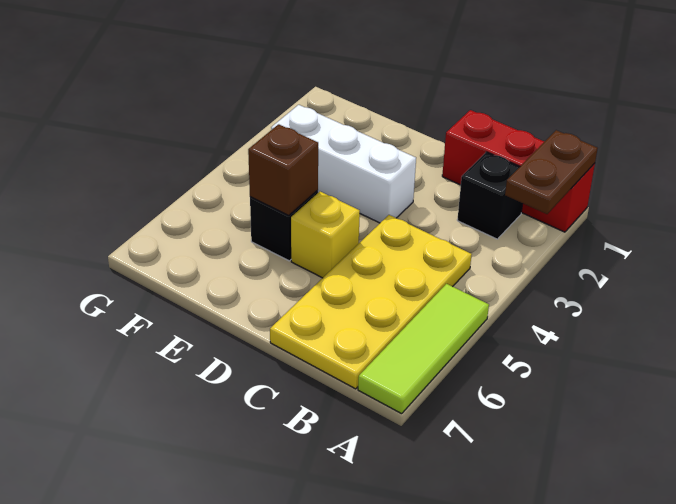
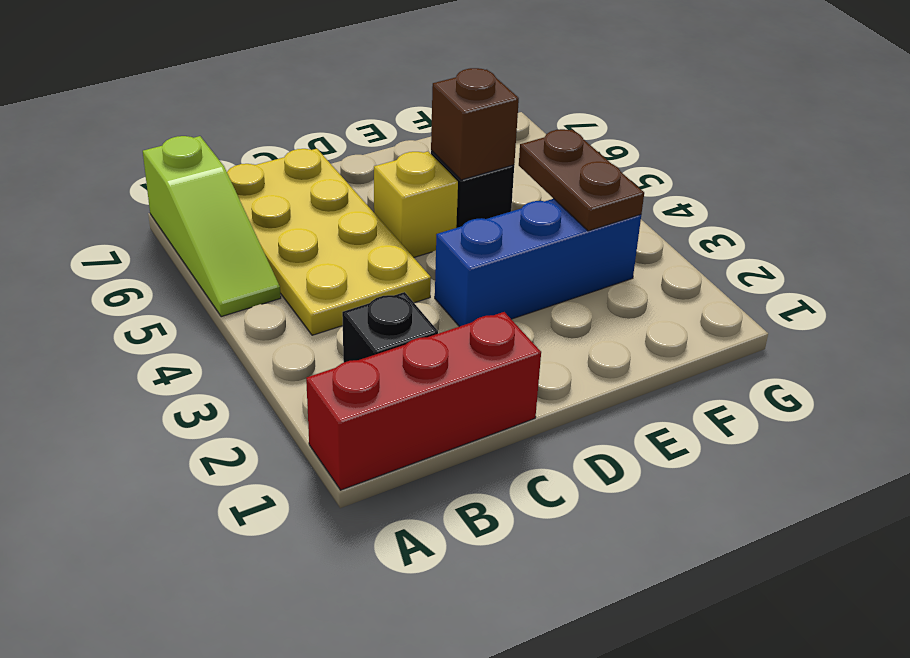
brown plate A1:A2 level 2 -> brown plate F3:F4 level 2
lime tile A5:A7 level 1 -> lime slope A5:A7 level 1 top 7
white brick D3:F3 level 1 -> blue brick D3:F3 level 1

